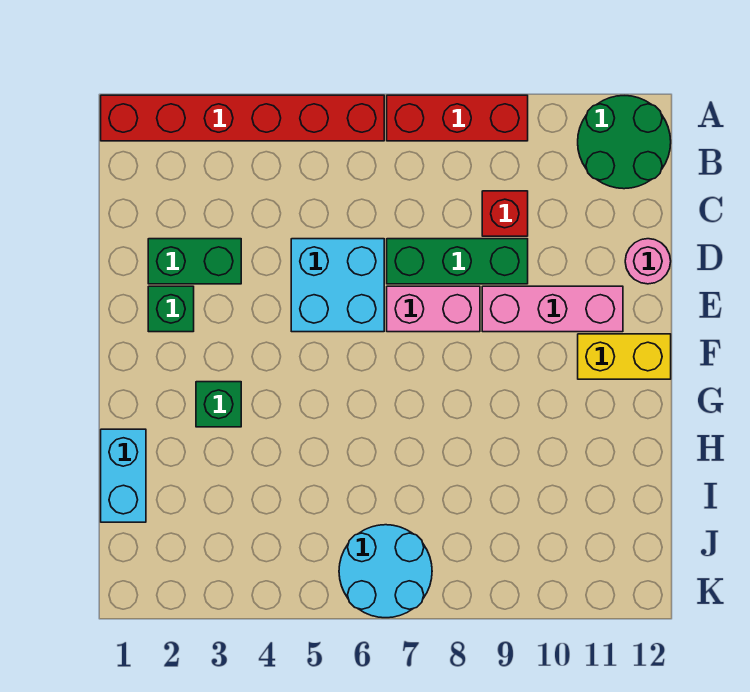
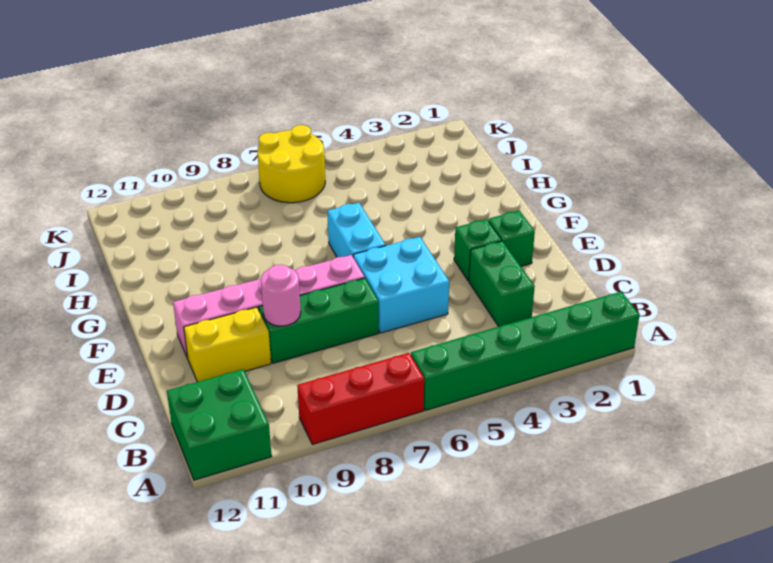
red brick A1:A6 level 1 -> green brick A1:A6 level 1
green round brick A11:B12 level 1 -> green brick A11:B12 level 1
red brick C9 level 1 -> none
green brick D2:D3 level 1 -> green brick C3:D3 level 1
pink round brick D12 level 1 -> pink round brick D9 level 2
yellow brick F11:F12 level 1 -> yellow brick D10:D11 level 1
green brick G3 level 1 -> green brick E3 level 1
cyan brick H1:I1 level 1 -> cyan brick F6:G6 level 1
cyan round brick J6:K7 level 1 -> yellow round brick J6:K7 level 1

